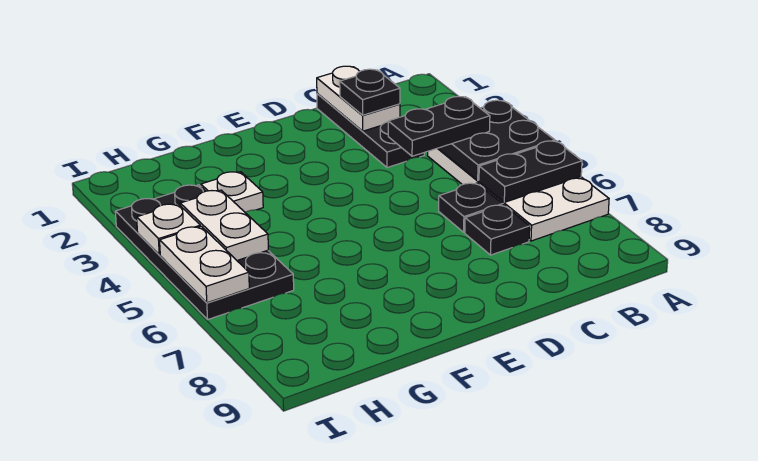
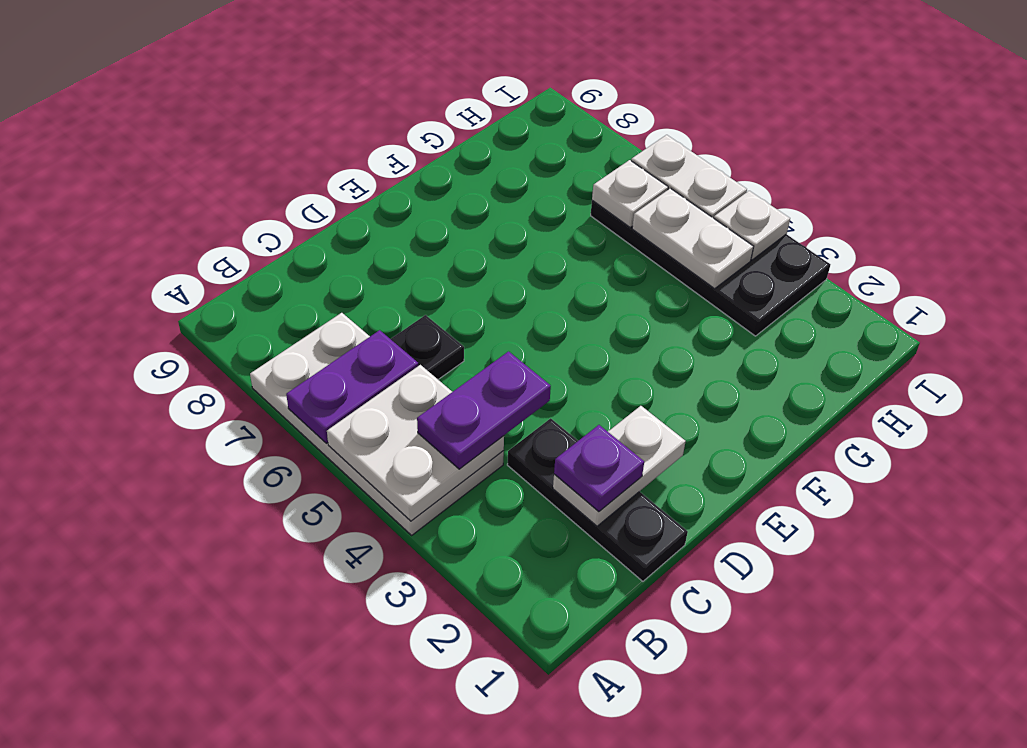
black plate A4:B5 level 2 -> white plate A4:B5 level 2
black plate A6:B6 level 2 -> purple plate A6:B6 level 2
black plate B4:C4 level 3 -> purple plate B4:C4 level 3
white plate C1:C2 level 2 -> white plate C2:D2 level 2
black plate C2 level 3 -> purple plate C2 level 3
black plate C7 level 1 -> none
white plate G3 level 1 -> white plate H6 level 2

